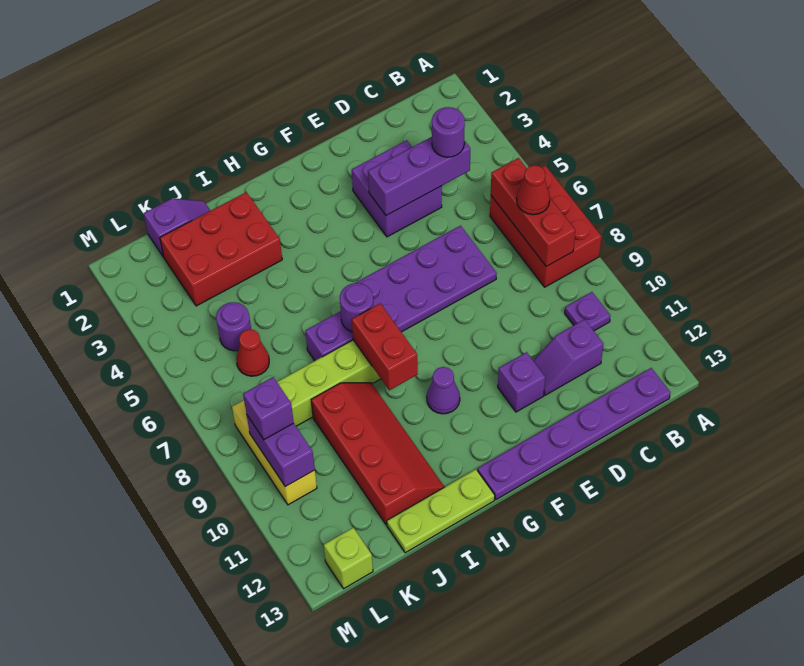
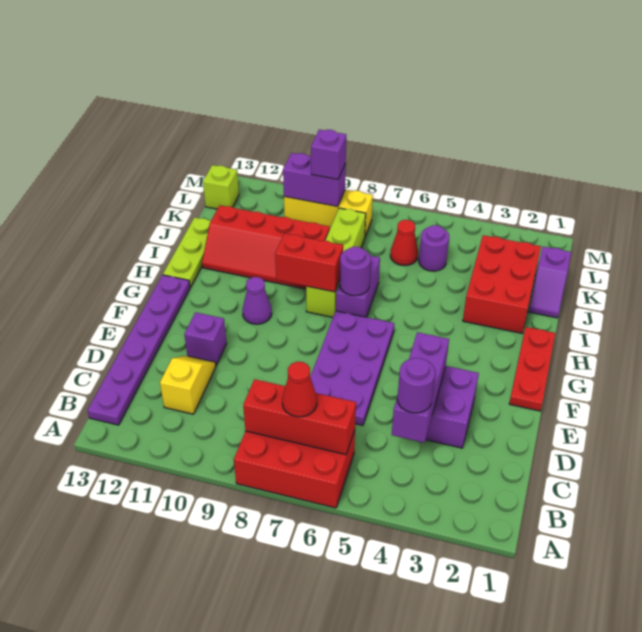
purple plate B10 level 1 -> none
purple slope C11:D11 level 1 top C -> yellow slope C11:D11 level 1 top C
none -> red plate F1:H1 level 1

